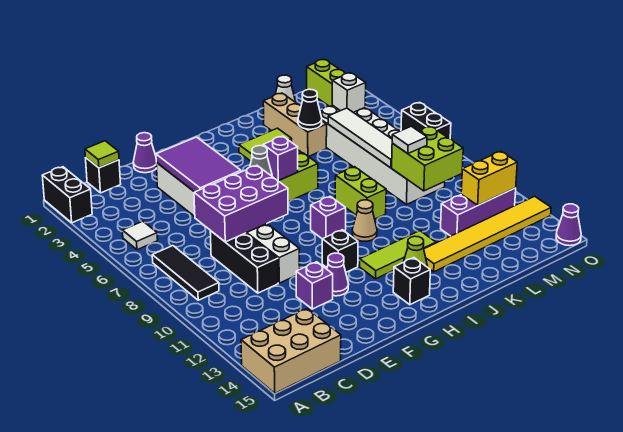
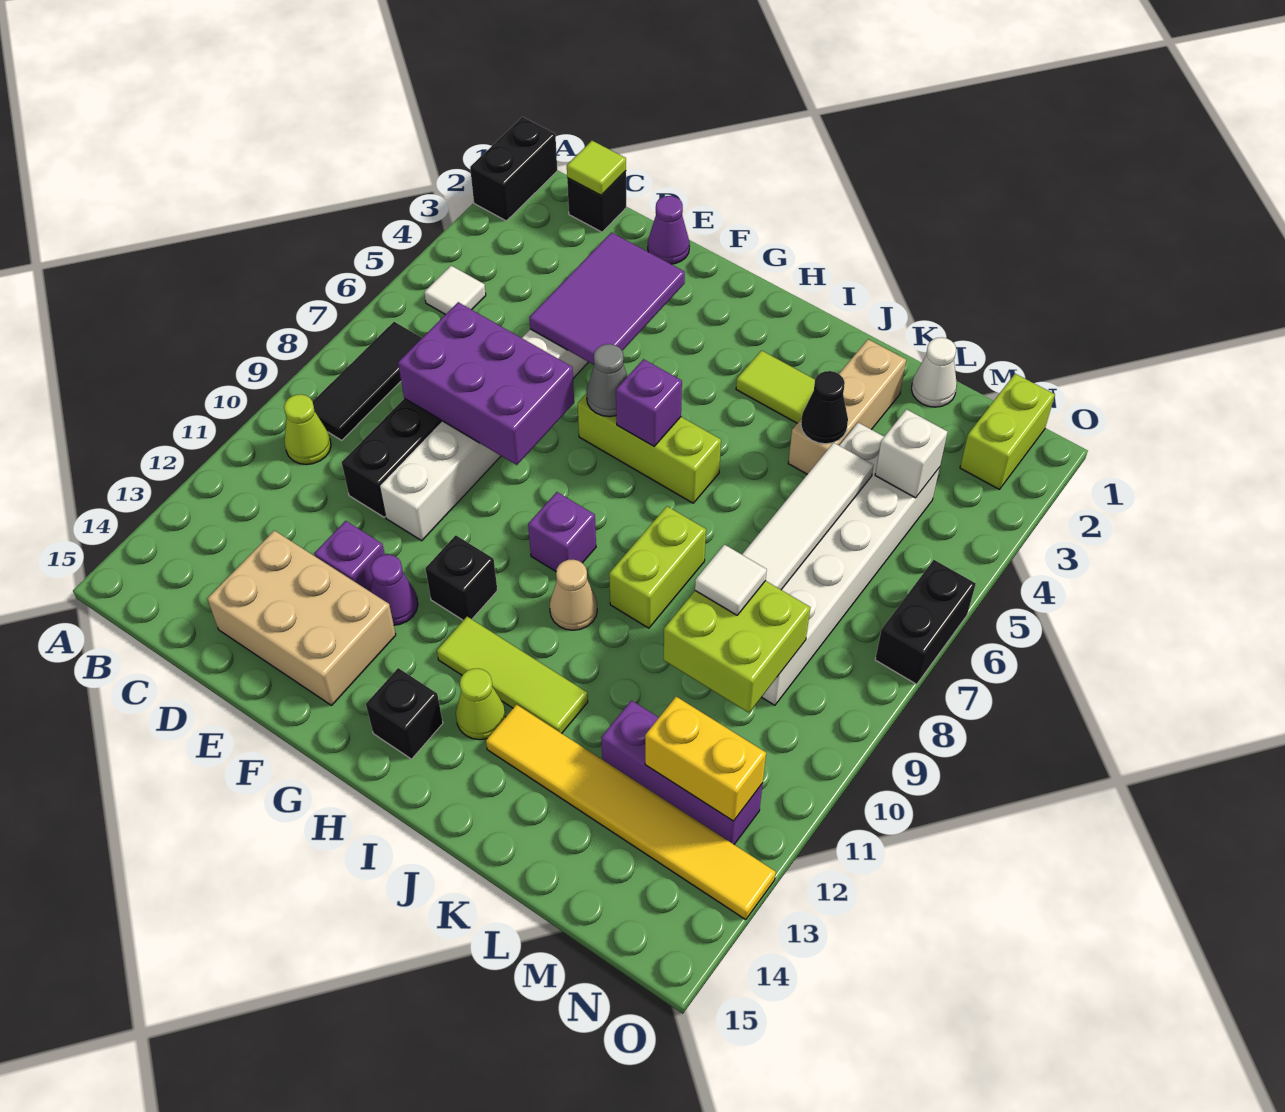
tan brick A14:C15 level 1 -> tan brick D13:F14 level 1
none -> lime cone B10 level 1
purple cone O15 level 1 -> none

